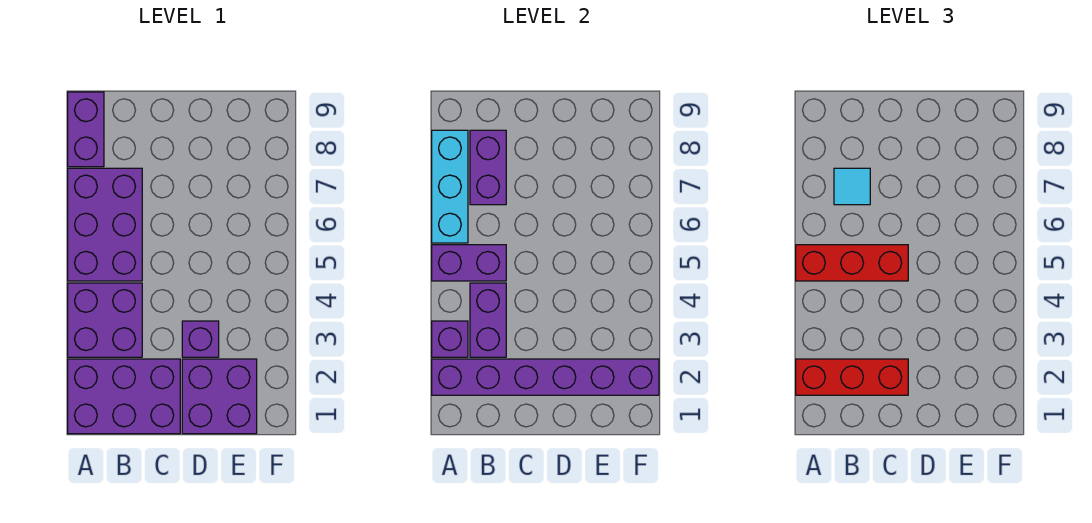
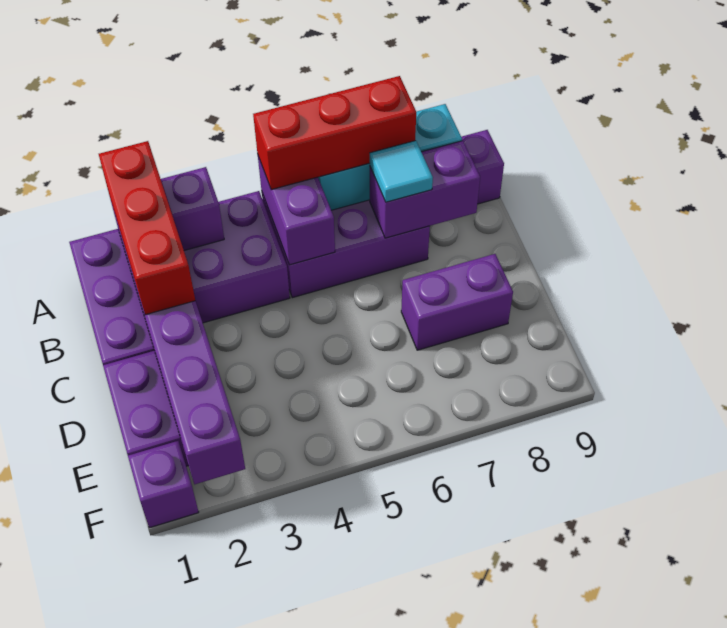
red brick A5:C5 level 3 -> red brick A5:A7 level 3
purple brick B3:B4 level 2 -> purple brick D7:D8 level 1
purple brick D3 level 1 -> purple brick F1 level 1

